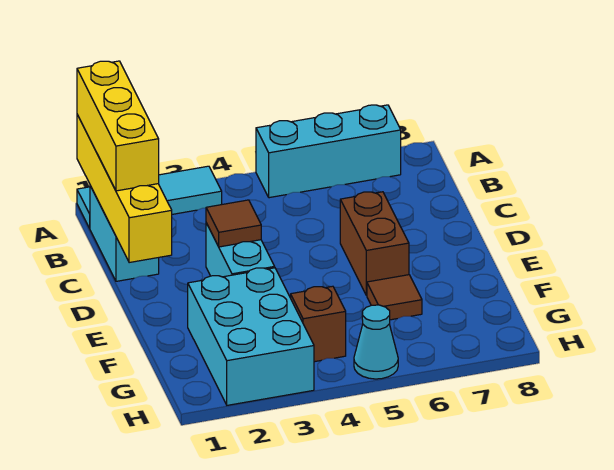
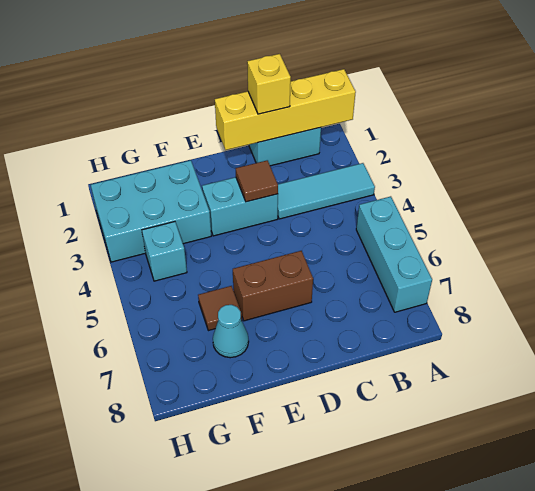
cyan tile A1:A3 level 1 -> cyan tile A3:C3 level 1
yellow brick A1:C1 level 3 -> yellow brick C1 level 3
brown brick G4 level 1 -> cyan brick G4 level 1
cyan cone H5 level 1 -> cyan cone F7 level 1

